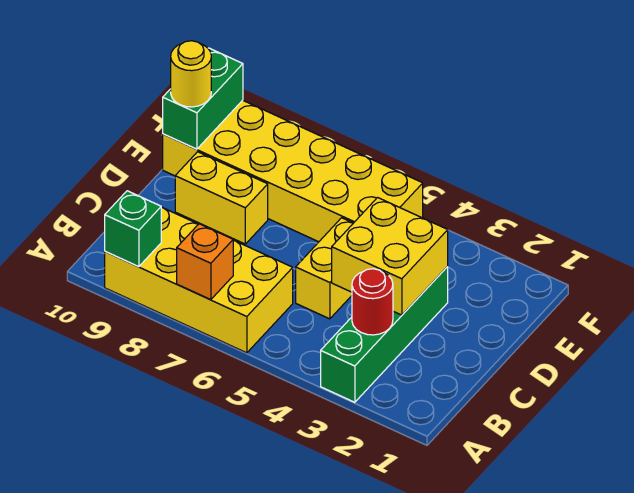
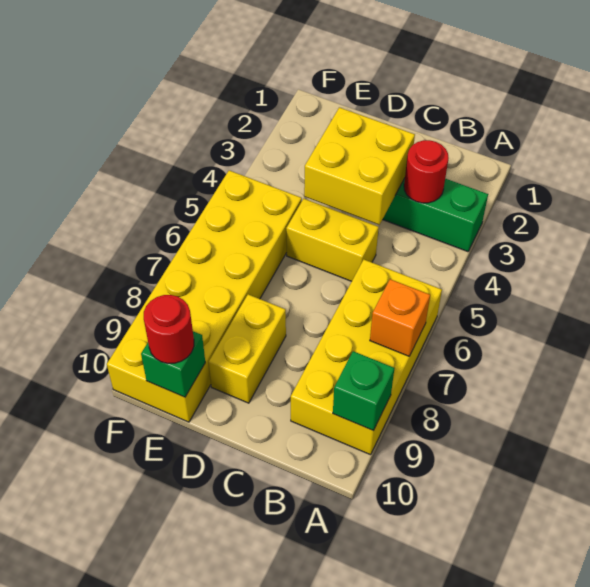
green brick E10:F10 level 2 -> green brick E10 level 2
yellow round brick E10 level 3 -> red round brick E10 level 3

